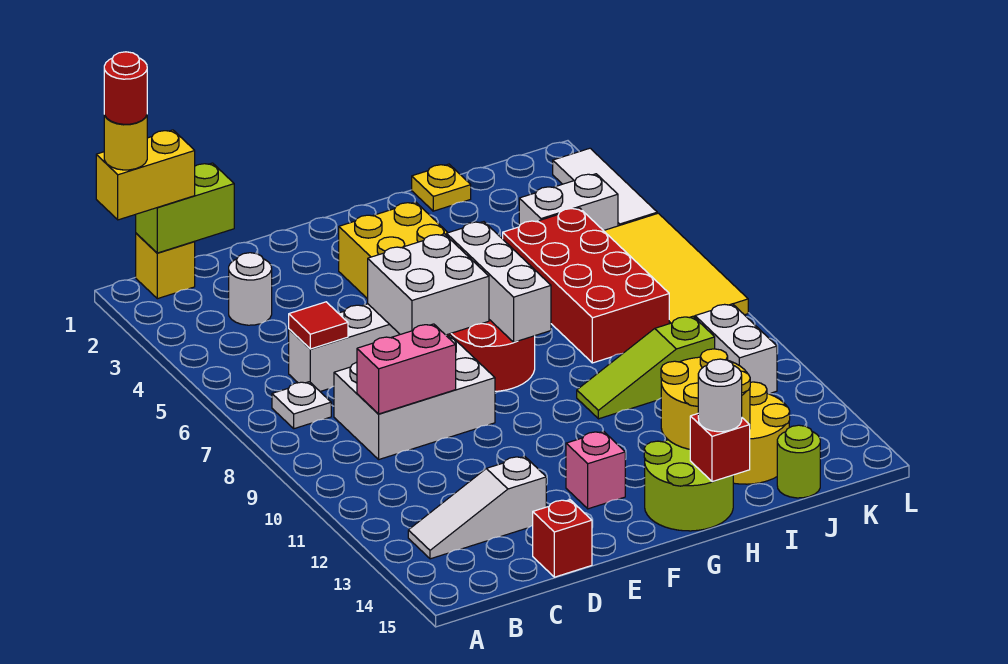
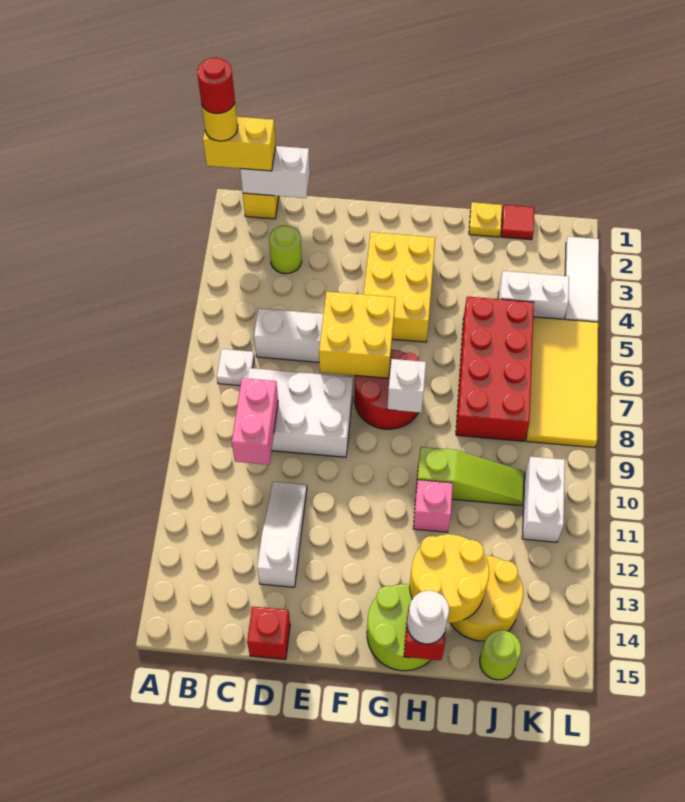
lime brick B1:C1 level 2 -> white brick B1:C1 level 2
white slope B13:D13 level 1 top D -> white slope D11:D13 level 1 top 13
white round brick C3 level 1 -> lime round brick C3 level 1
red tile C6 level 2 -> red tile J1 level 1
pink brick C9:D9 level 2 -> pink brick C9:C10 level 2
white brick E6:F7 level 2 -> yellow brick E6:F7 level 2
pink brick F13 level 1 -> pink brick H11 level 1
white brick G6:G8 level 2 -> white brick G8 level 2
lime slope H10:J10 level 1 top J -> lime slope H10:J10 level 1 top H

